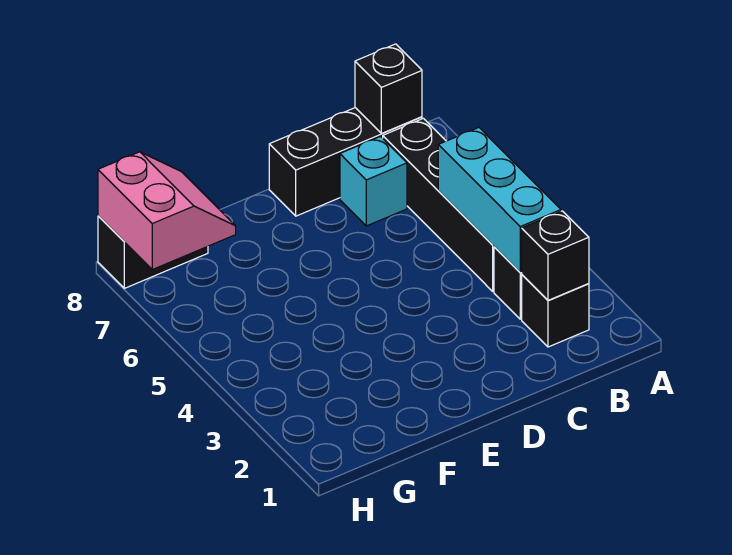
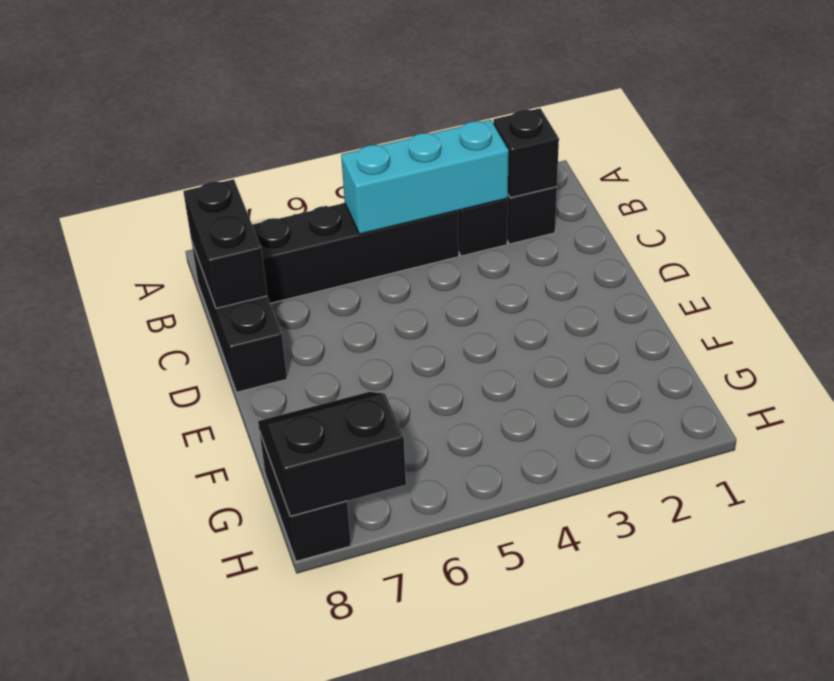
black brick B8 level 2 -> black brick B8:C8 level 2
cyan brick C7 level 1 -> none
pink slope G7:H8 level 2 top H -> black slope G7:H8 level 2 top H

